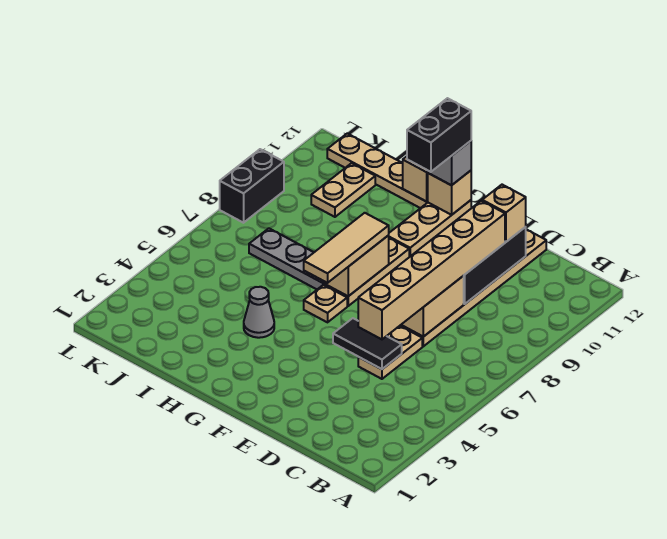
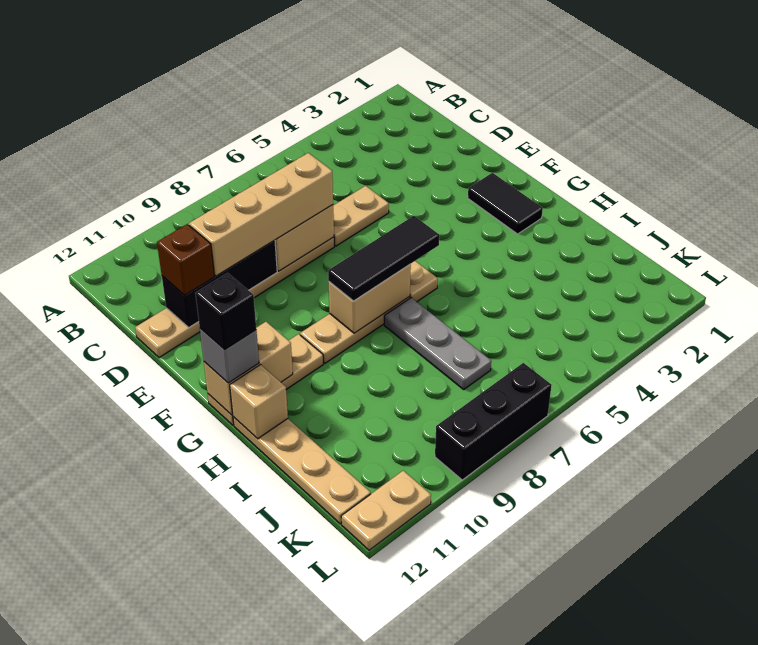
black tile D5:E5 level 2 -> black tile F2:G2 level 1
tan brick D5:D10 level 3 -> tan brick D7:D10 level 3
tan brick D11 level 3 -> brown brick D11 level 3
tan tile G6:G8 level 3 -> black tile G6:G8 level 3
black brick G11:G12 level 4 -> black brick G12 level 4
tan brick G12 level 2 -> tan brick G11:G12 level 2
grey cone H4 level 1 -> none
tan plate J10:J11 level 1 -> tan plate L11:L12 level 1
black brick L8:L9 level 1 -> black brick L7:L9 level 1

